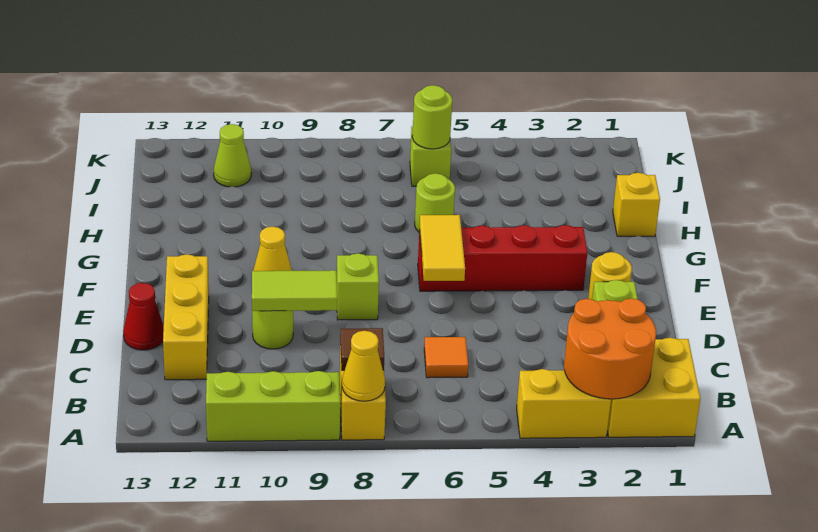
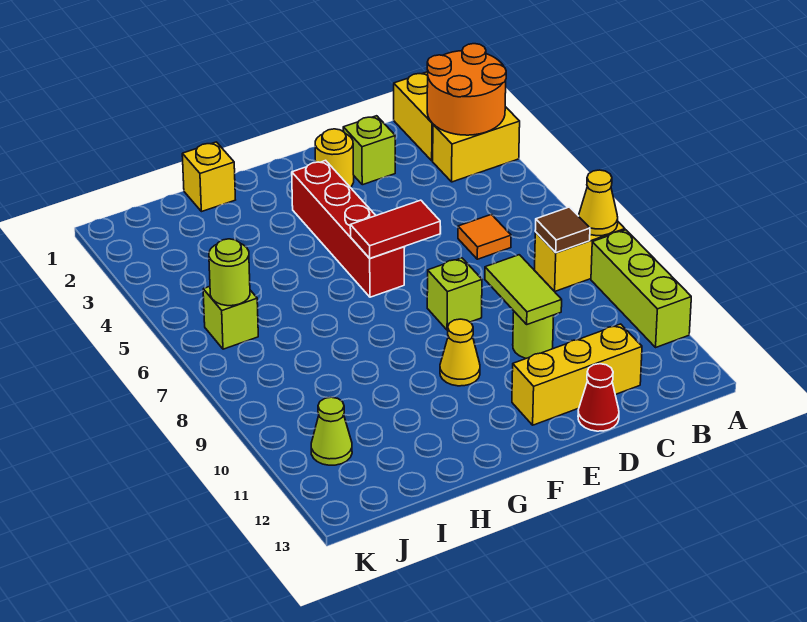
yellow brick A3:A4 level 1 -> yellow brick A3:B3 level 1
yellow tile E6:F6 level 2 -> red tile E6:F6 level 2
lime round brick H6 level 1 -> none

